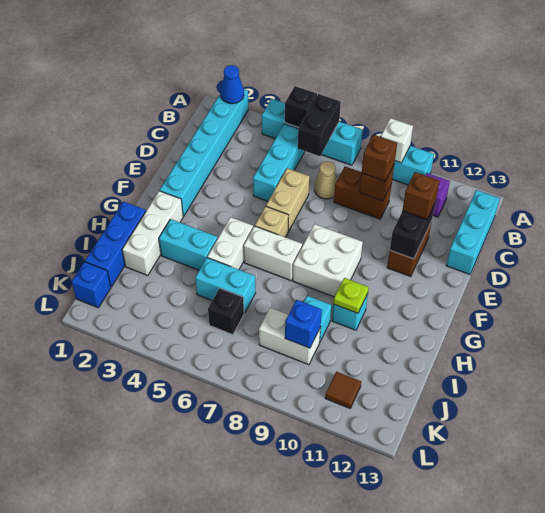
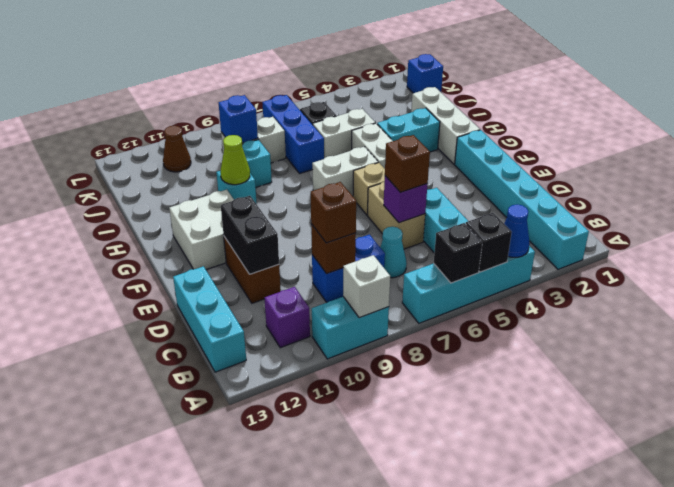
blue cone A2 level 2 -> blue cone A4 level 2
black brick A6:B6 level 2 -> black brick A6 level 2
tan cone C7 level 1 -> cyan cone C7 level 1
brown brick C8:C9 level 1 -> blue brick C8:C9 level 1
none -> purple brick D6 level 2
brown brick D11 level 3 -> brown brick D6 level 3
white brick F8:G9 level 1 -> white brick F11:G12 level 1
blue brick H1:J1 level 1 -> blue brick I7:K7 level 1
lime plate H10 level 2 -> lime cone H10 level 2
cyan brick I5:I6 level 1 -> white brick I5:I6 level 1
brown tile K11 level 1 -> brown cone K11 level 1

